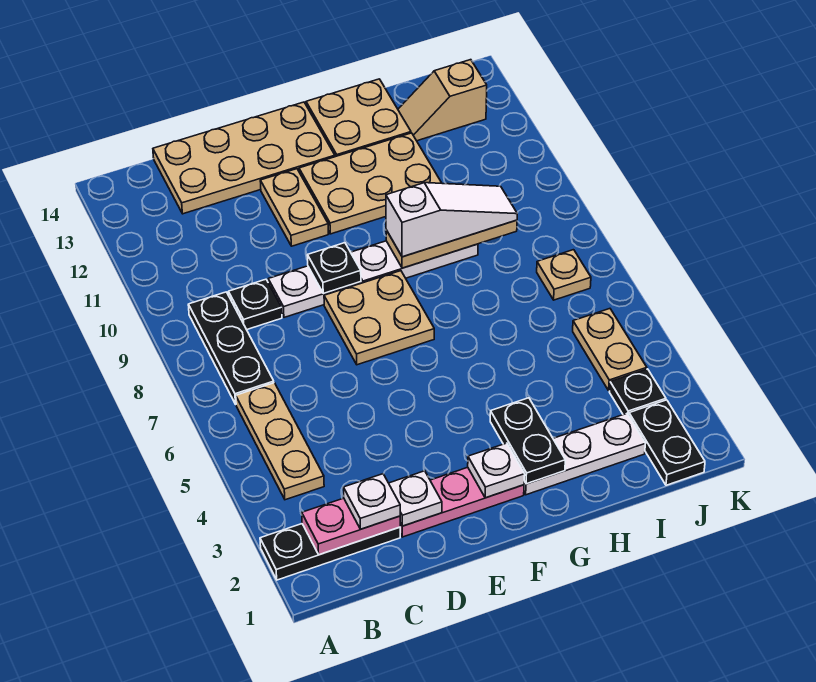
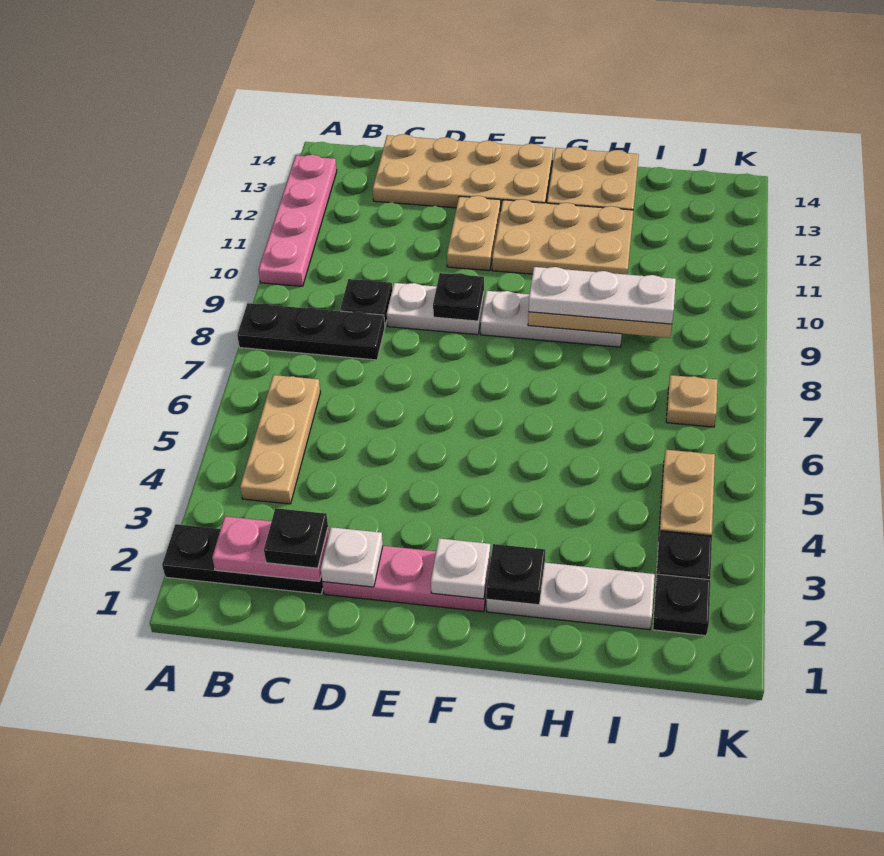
none -> pink plate A10:A13 level 1
black plate B7:B9 level 1 -> black plate A8:C8 level 1
white plate C2 level 3 -> black plate C2 level 3
tan plate E7:F8 level 1 -> none
black plate G2:G3 level 2 -> black plate G2 level 2
white slope G9:I9 level 3 top G -> white plate G9:I9 level 3
tan slope I13:J13 level 1 top J -> none
black plate J1:J2 level 1 -> black plate J2 level 1

